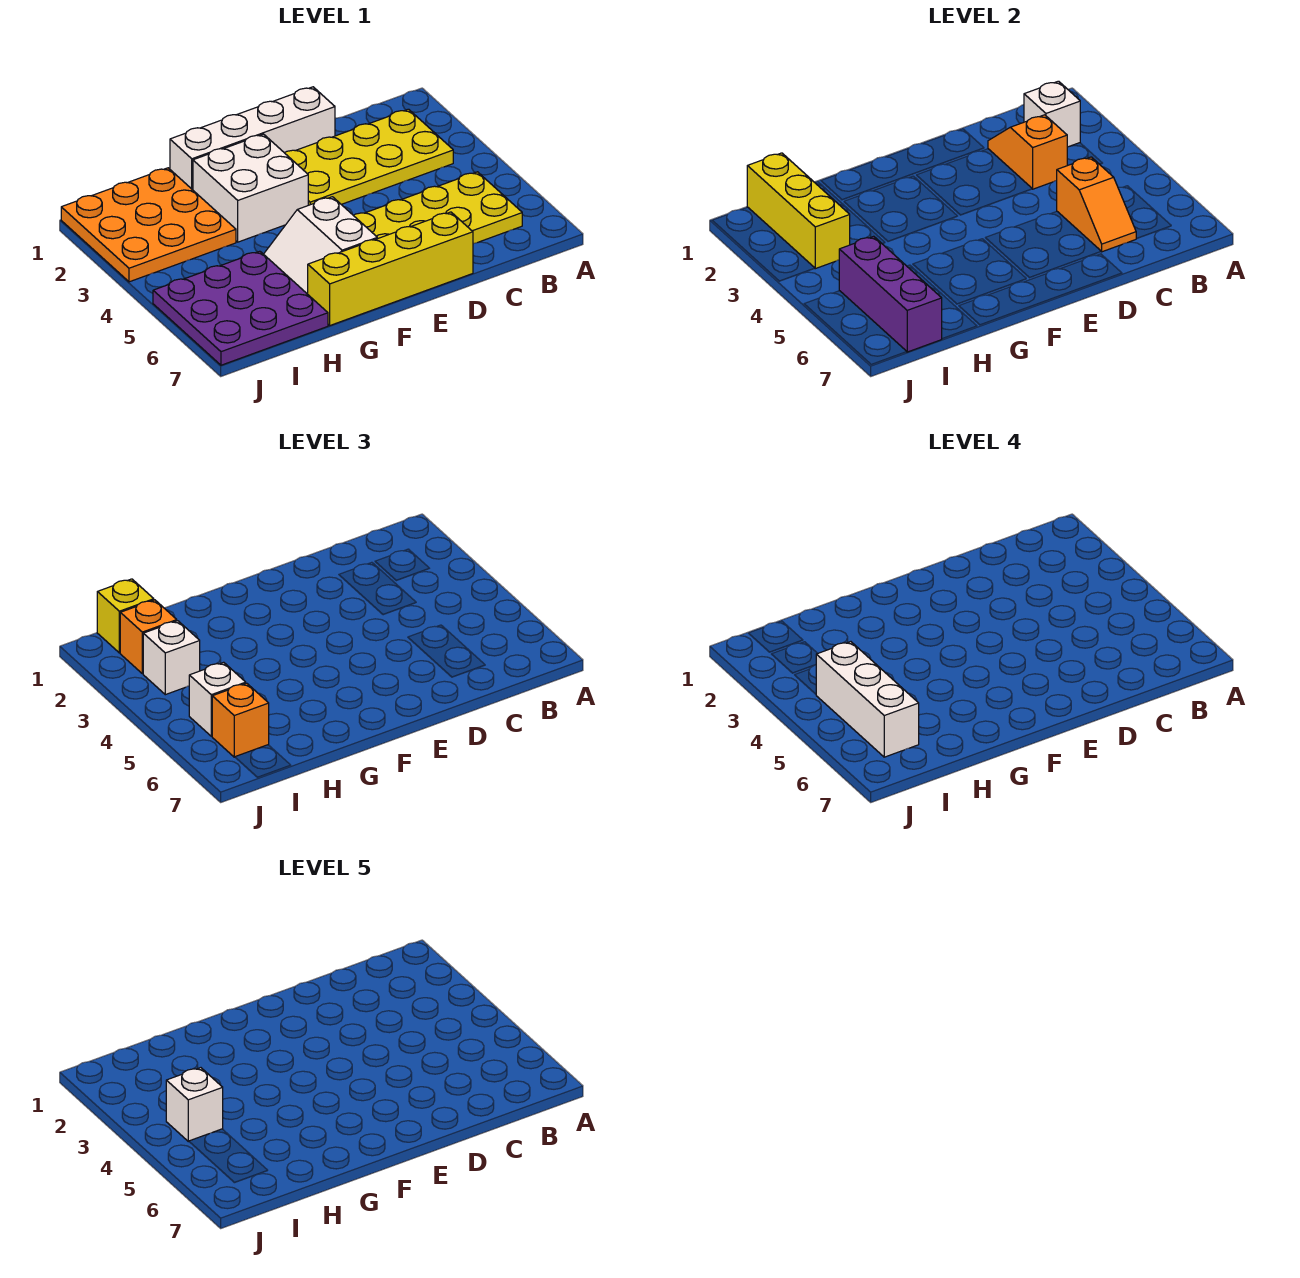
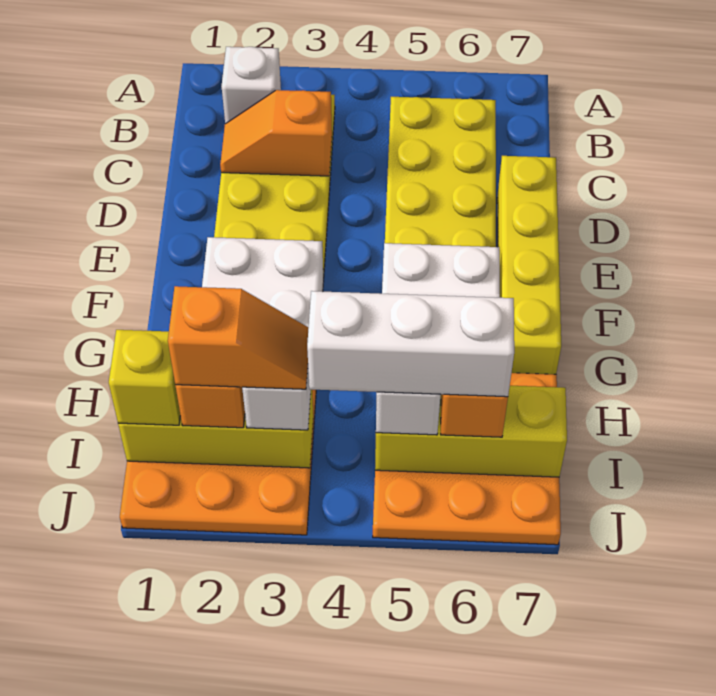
orange slope C5:C6 level 2 top 5 -> orange slope I2:I3 level 4 top 2
white brick D1:G1 level 1 -> none
purple plate H5:J7 level 1 -> orange plate H5:J7 level 1
white brick I4 level 5 -> none
purple brick I5:I7 level 2 -> yellow brick I5:I7 level 2

